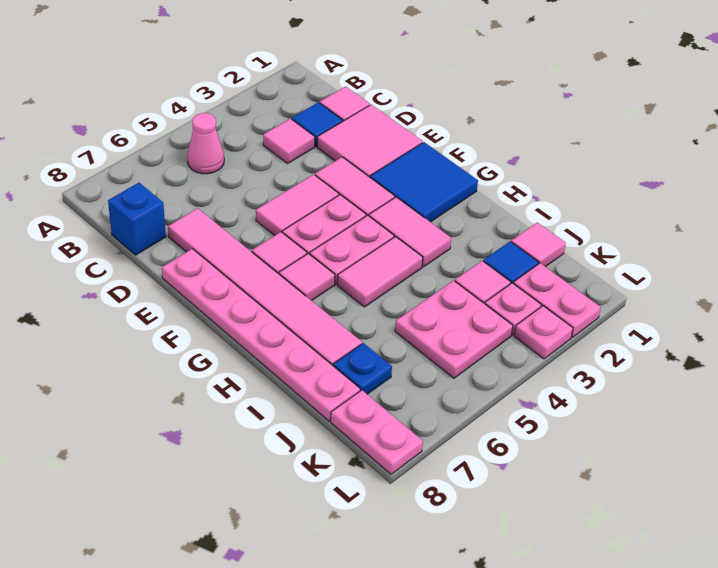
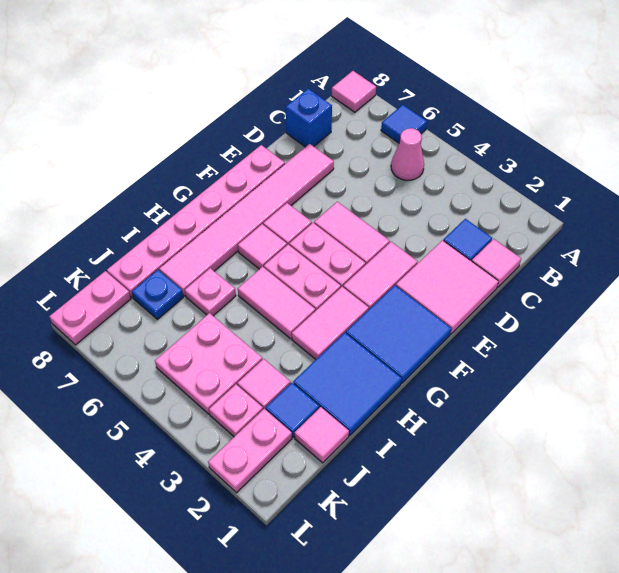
none -> blue tile A6 level 1
pink tile C3 level 1 -> pink tile A8 level 1
none -> blue tile H1:I2 level 1
pink plate L3 level 1 -> pink plate I6 level 1

